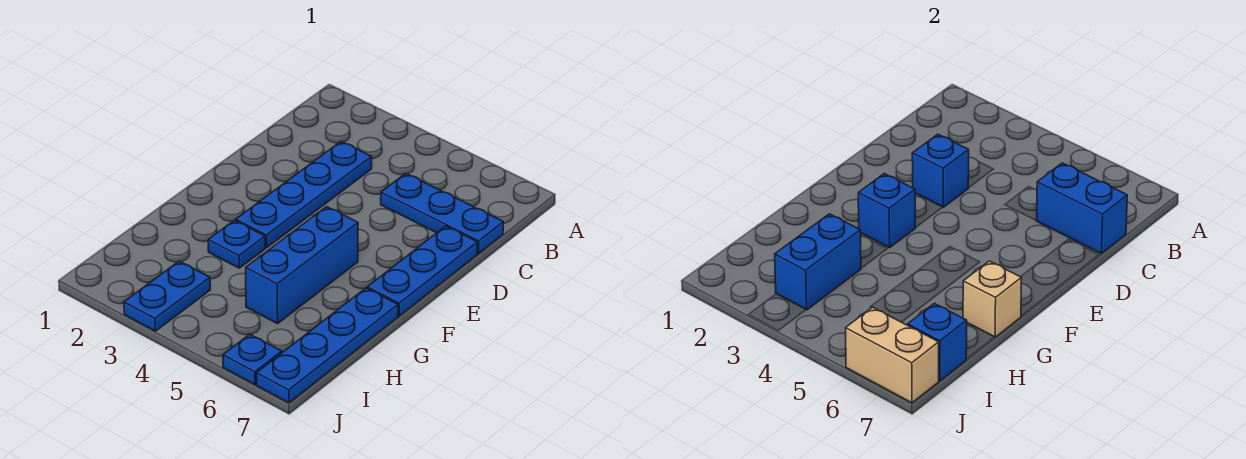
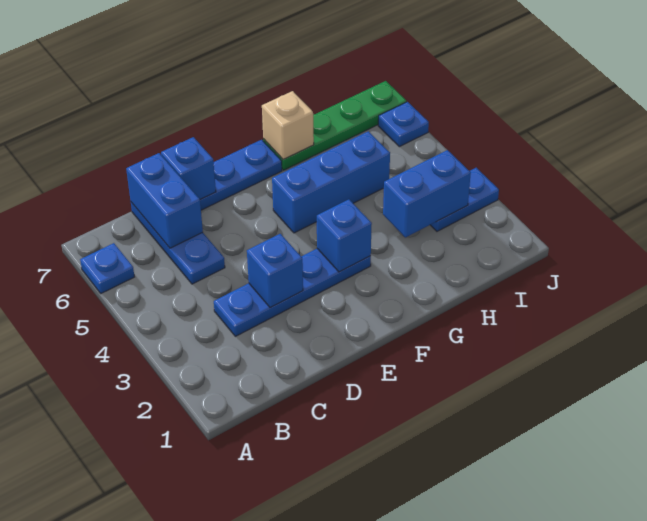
blue plate G3 level 1 -> blue plate A6 level 1
blue plate G7:J7 level 1 -> green plate G7:J7 level 1
blue brick I7 level 2 -> blue brick D7 level 2
tan brick J6:J7 level 2 -> none

